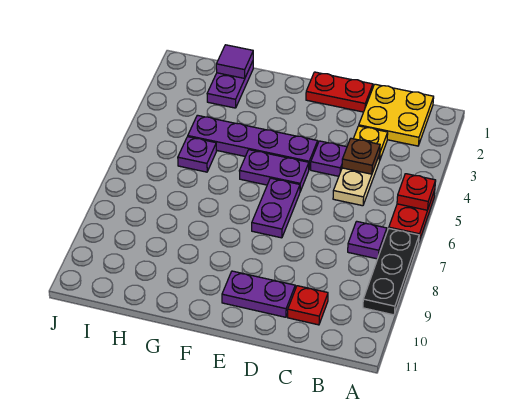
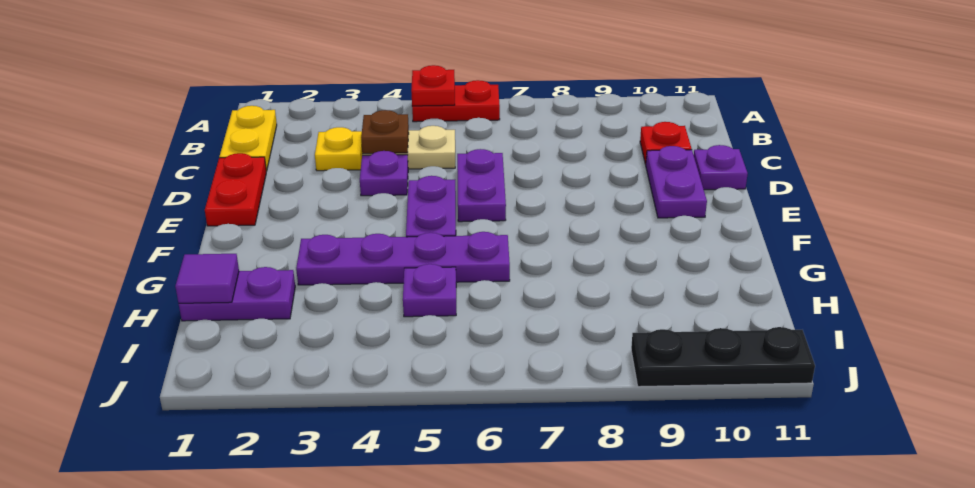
black plate A7:A9 level 1 -> black plate J9:J11 level 1
yellow plate B1:C2 level 1 -> yellow plate B1:C1 level 1
purple plate B7 level 1 -> purple plate D11 level 1
purple plate E4:H4 level 1 -> purple plate G3:G6 level 1
purple plate E6:E7 level 1 -> purple plate D6:E6 level 1

